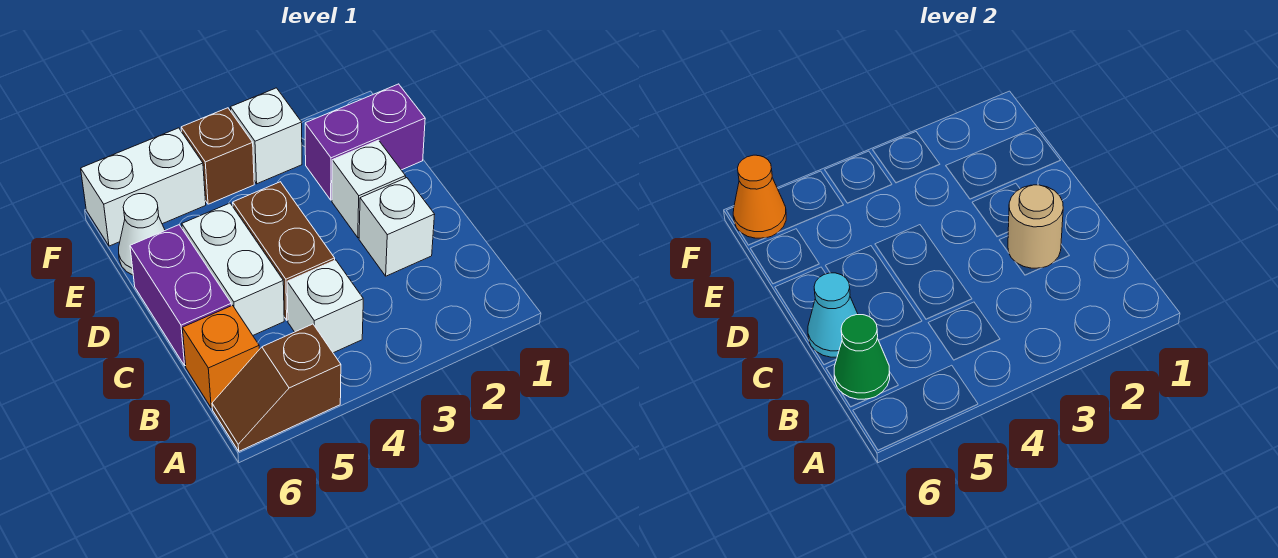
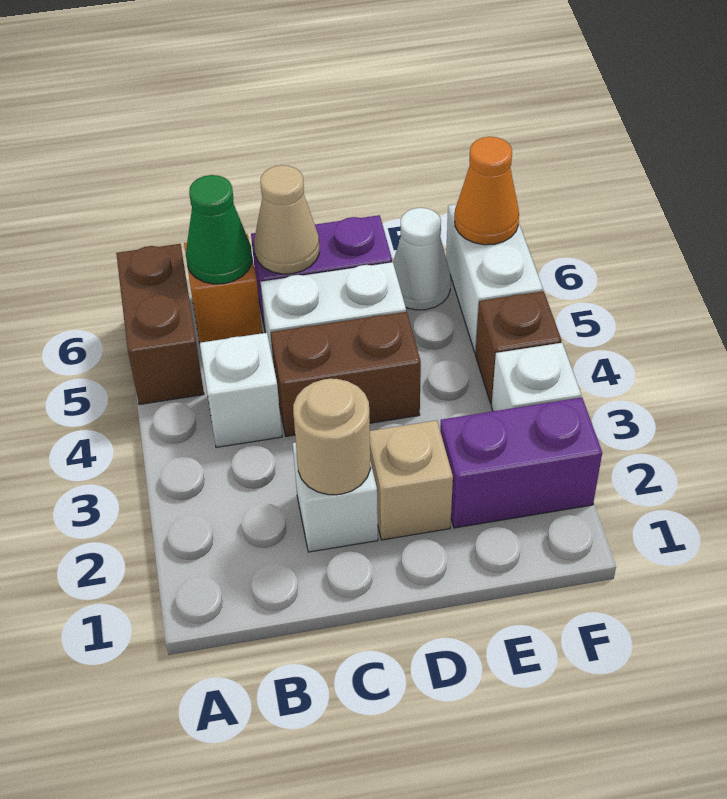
brown slope A5:A6 level 1 top 5 -> brown brick A5:A6 level 1
cyan cone C6 level 2 -> tan cone C6 level 2
white brick D2 level 1 -> tan brick D2 level 1
purple brick E1:E2 level 1 -> purple brick E2:F2 level 1

